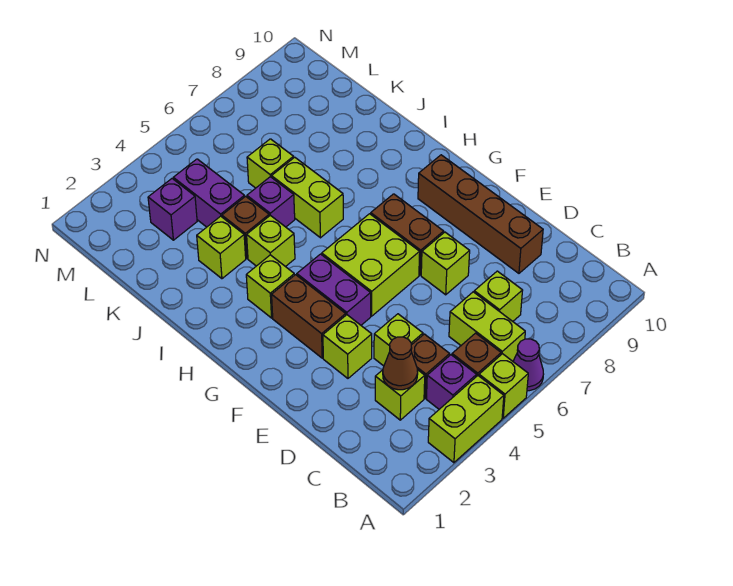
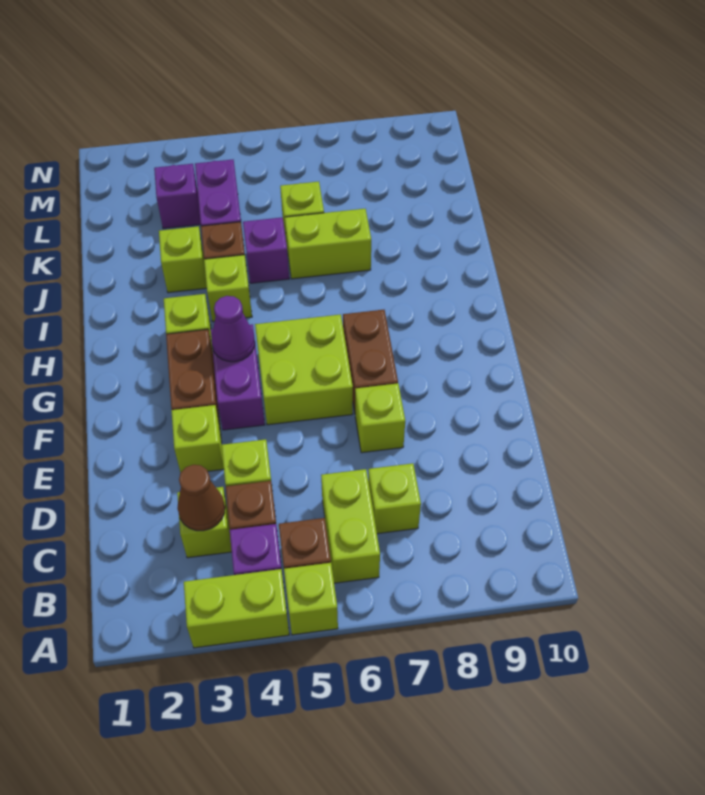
purple cone A6 level 1 -> purple cone G4 level 2
brown brick D9:G9 level 1 -> none
lime brick I6:J6 level 1 -> lime brick J6:J7 level 1

